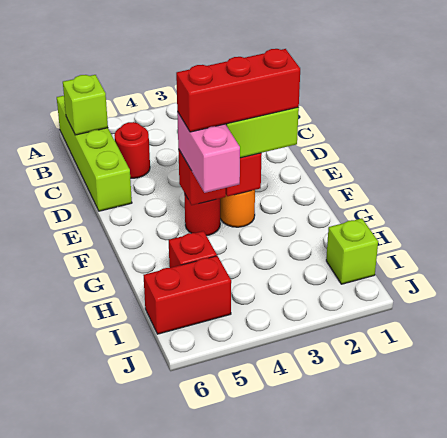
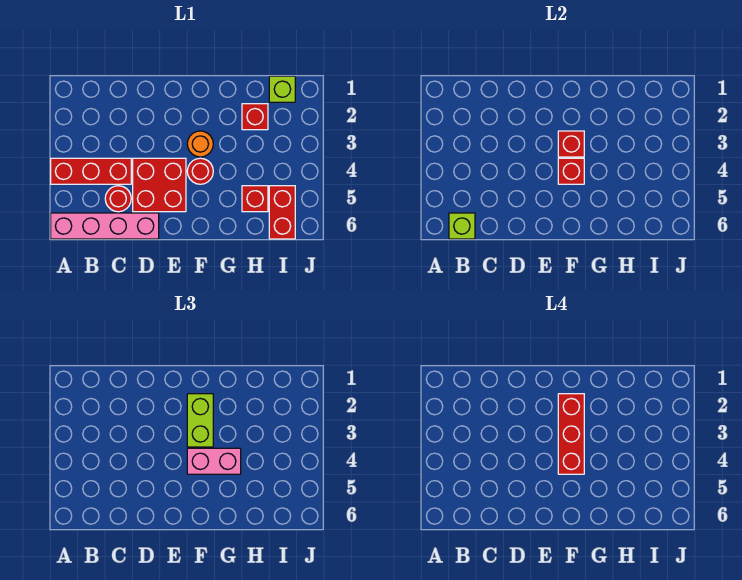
none -> red brick A4:C4 level 1
lime brick A6:D6 level 1 -> pink brick A6:D6 level 1
none -> red brick D4:E5 level 1
none -> red brick H2 level 1

